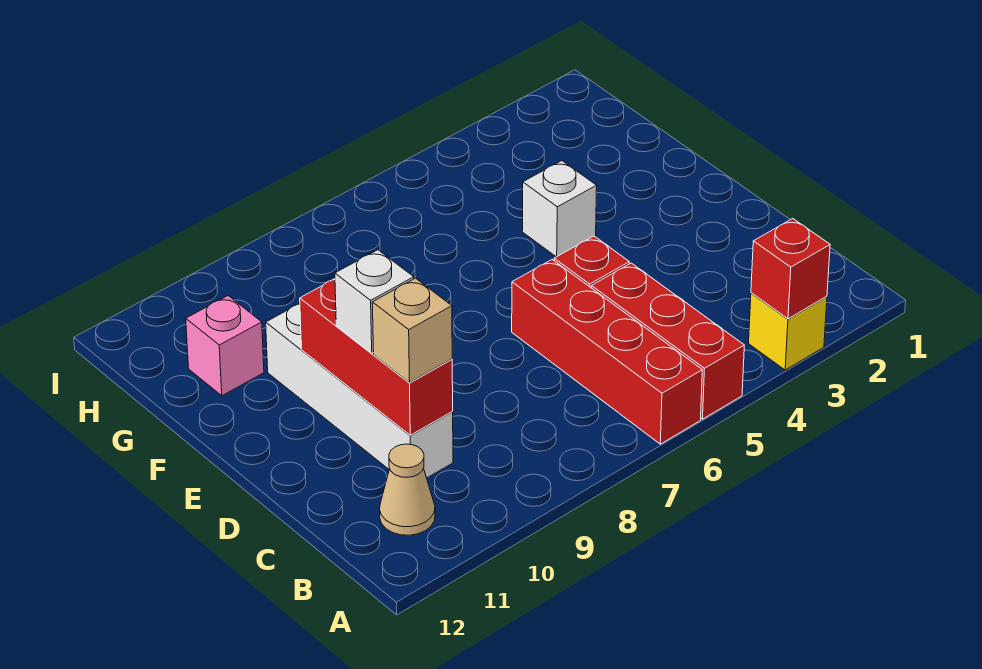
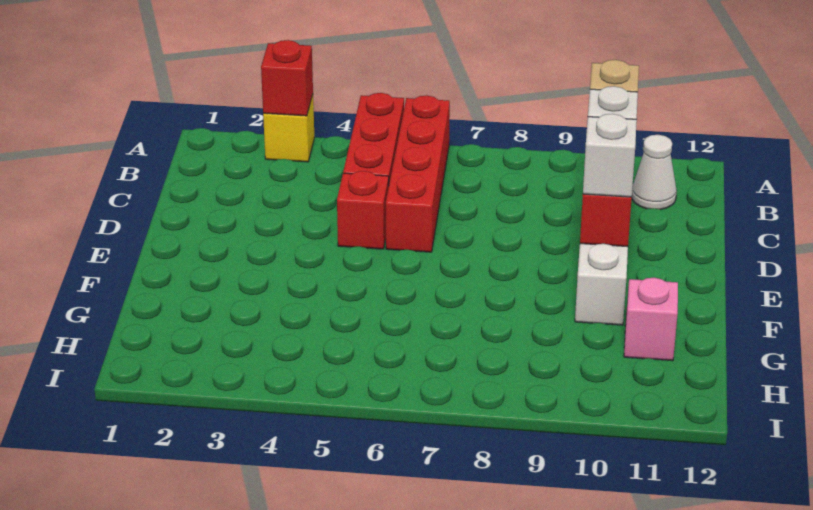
tan cone B11 level 1 -> white cone B11 level 1
white brick F4 level 1 -> white brick E10 level 3

